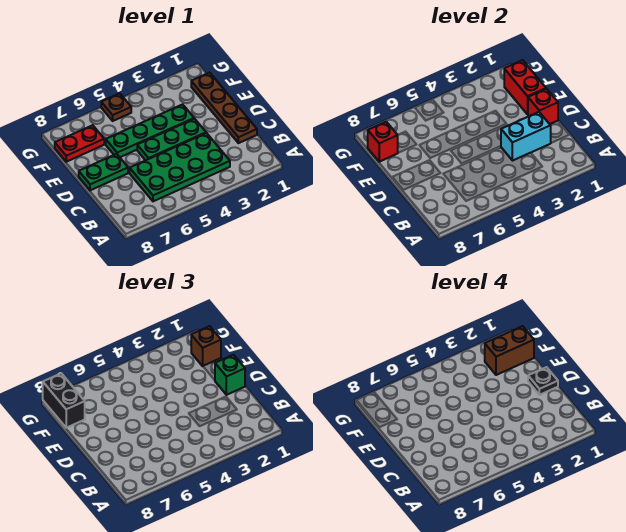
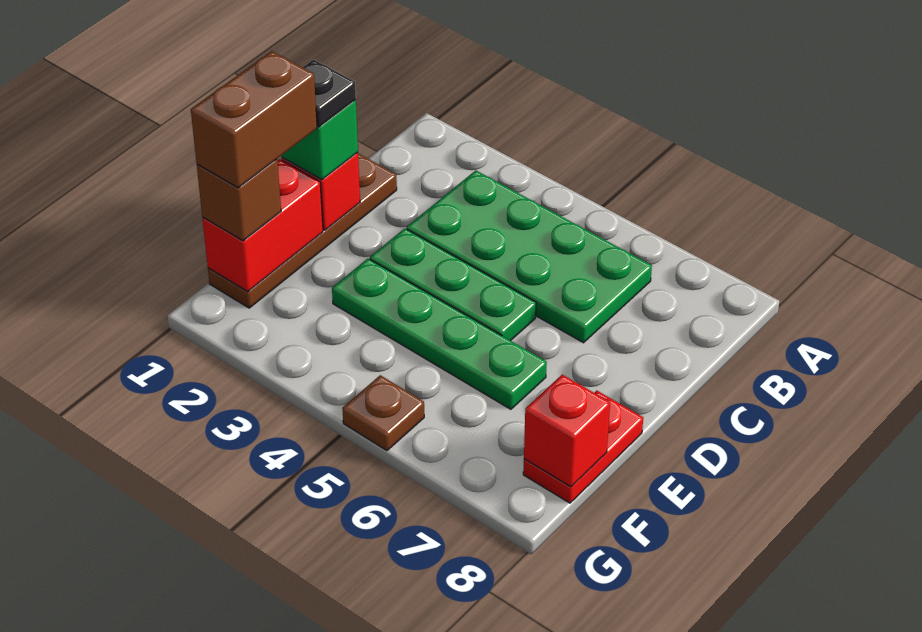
cyan brick C2:C3 level 2 -> none
green plate D7:D8 level 1 -> none
brown brick F1:F2 level 4 -> brown brick E1:F1 level 4
red plate F7:F8 level 1 -> red plate E8:F8 level 1
black brick F8:G8 level 3 -> none

